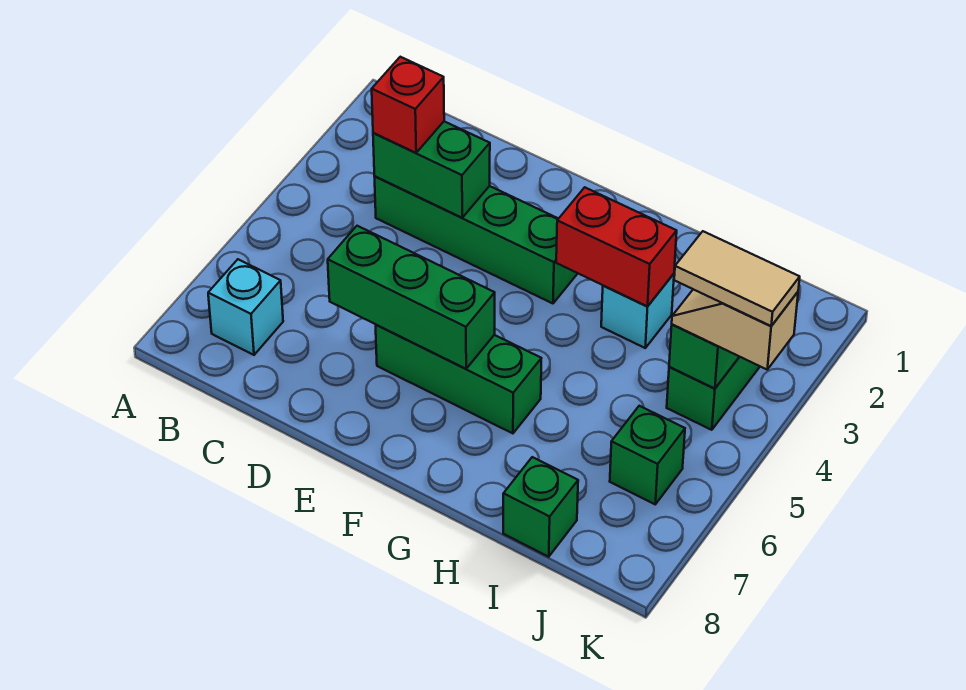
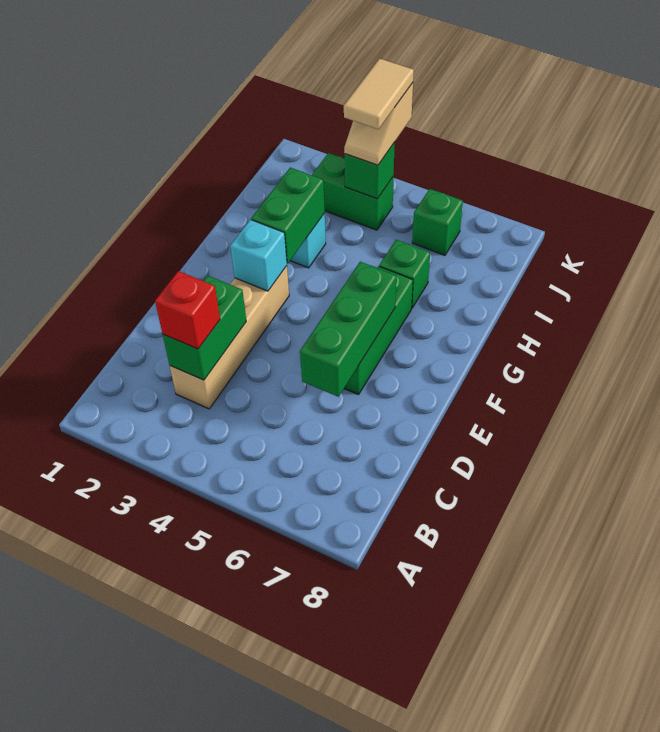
cyan brick B7 level 1 -> cyan brick F3 level 2
green brick C3:F3 level 1 -> tan brick C3:F3 level 1
red brick G3:H3 level 2 -> green brick G3:H3 level 2
green brick I8 level 1 -> green brick H6 level 1

